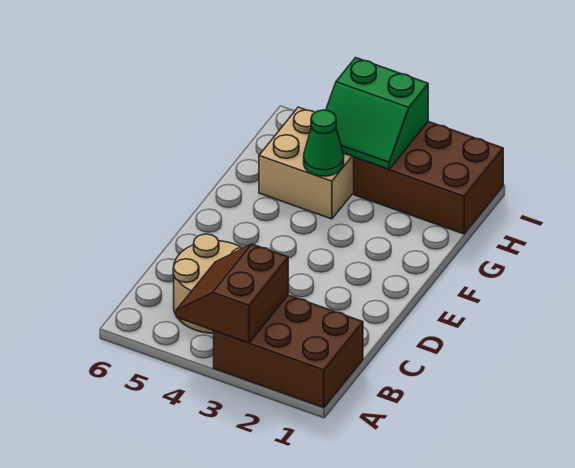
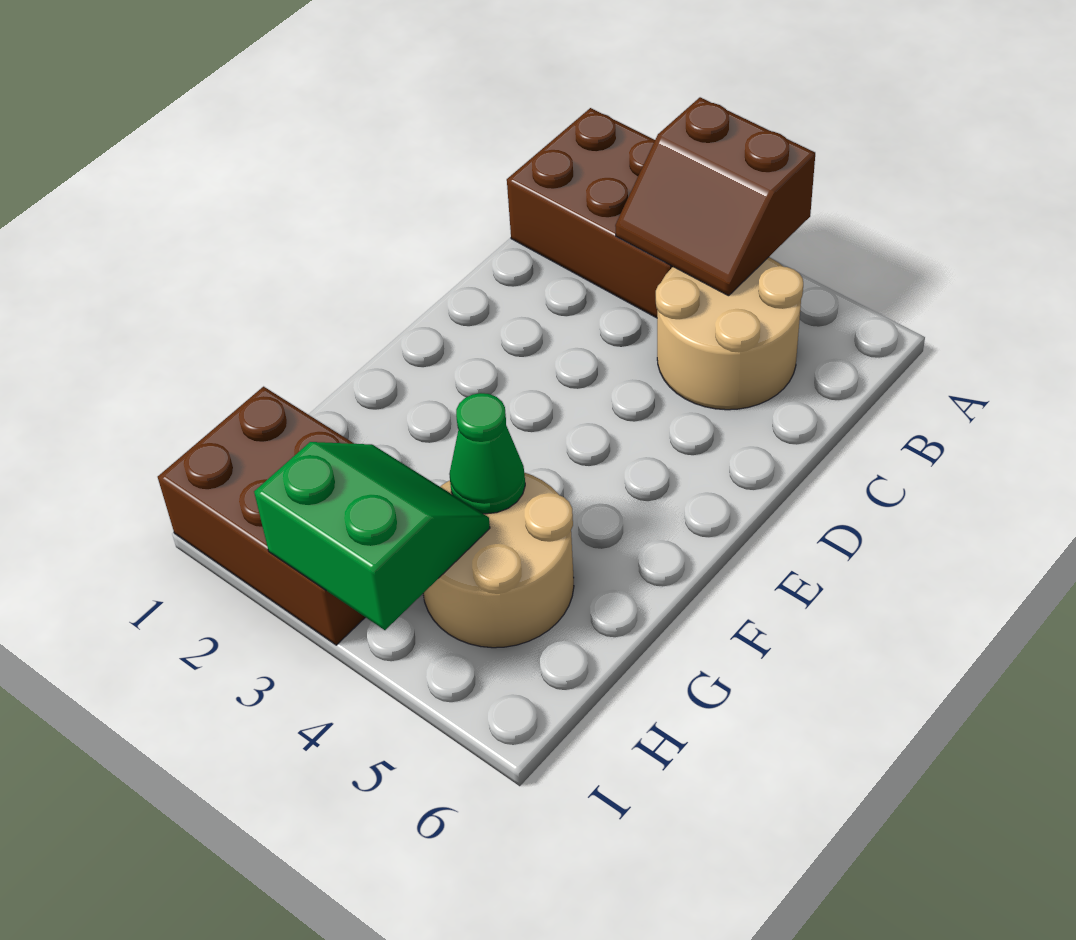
brown slope A3:B4 level 2 top 3 -> brown slope A3:B4 level 2 top A
tan brick G4:H5 level 1 -> tan round brick G4:H5 level 1

